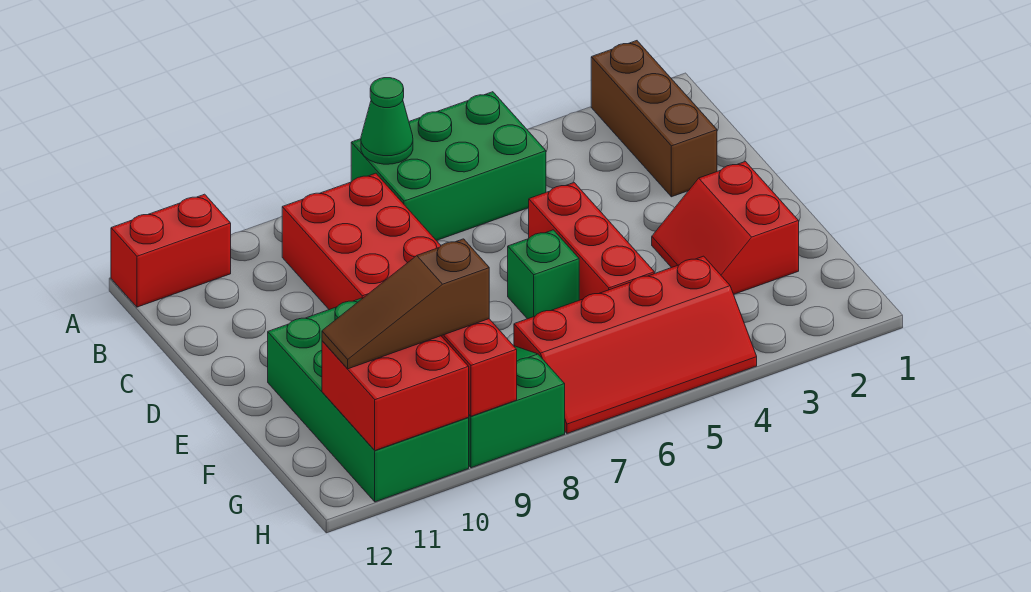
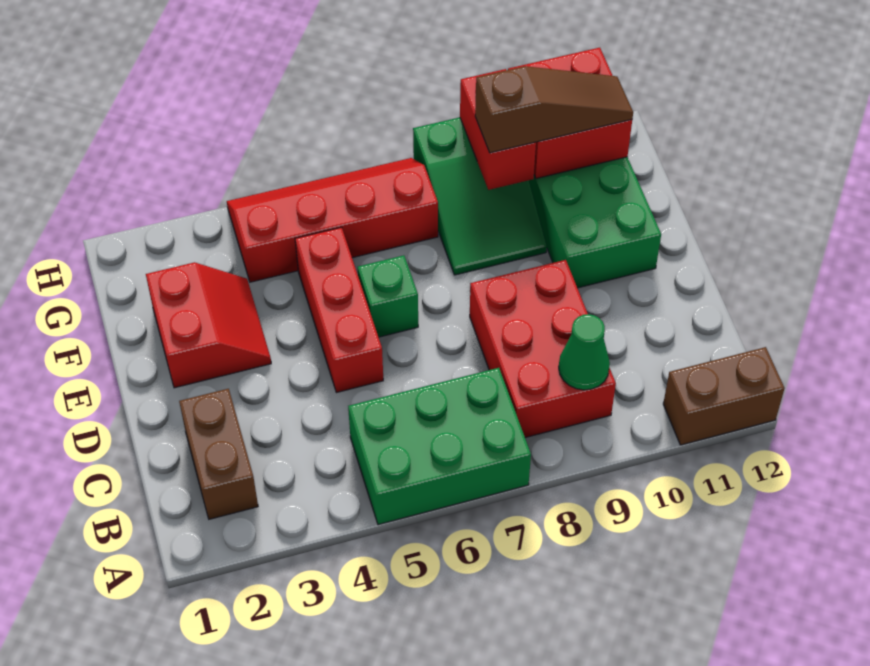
brown brick A2:C2 level 1 -> brown brick B2:C2 level 1
green cone A7 level 2 -> green cone B9 level 2
red brick A11:A12 level 1 -> brown brick A11:A12 level 1

